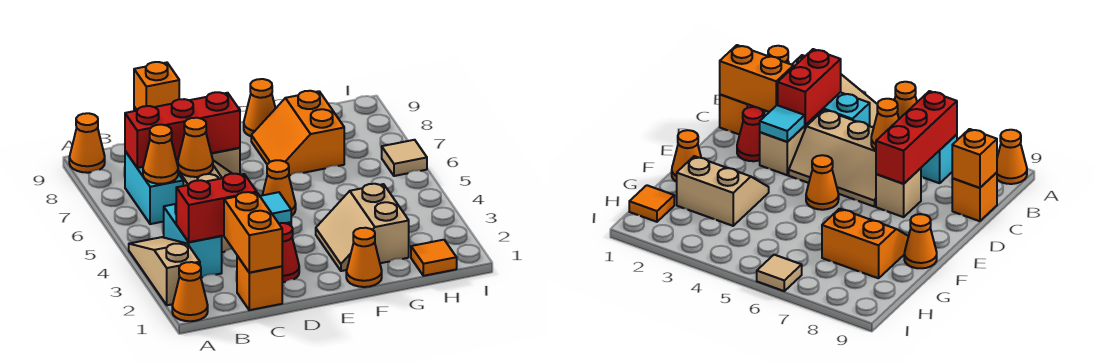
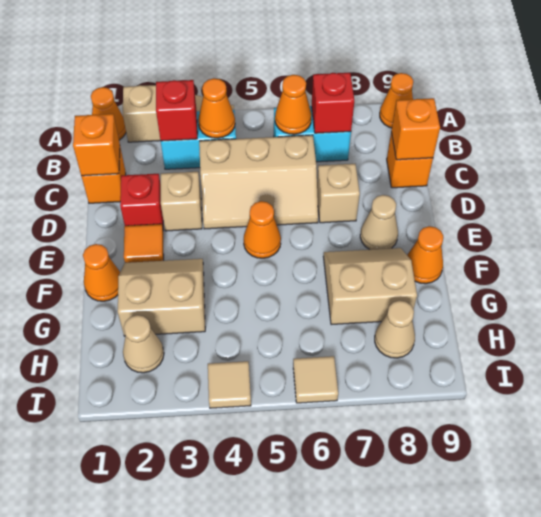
red brick B3:C3 level 2 -> red brick B3 level 2
red brick B7:D7 level 2 -> red brick B7 level 2
orange brick C1:C2 level 2 -> orange brick C1 level 2
orange cone C6 level 2 -> orange cone B4 level 2
red cone D2 level 1 -> red brick D2 level 1
cyan tile D3 level 2 -> none
none -> tan cone E8 level 1
orange slope F7:G8 level 1 top G -> tan slope F7:G8 level 1 top G
orange tile H1 level 1 -> orange tile E2 level 1
none -> tan cone H2 level 1
none -> tan cone H8 level 1
none -> tan tile I4 level 1

